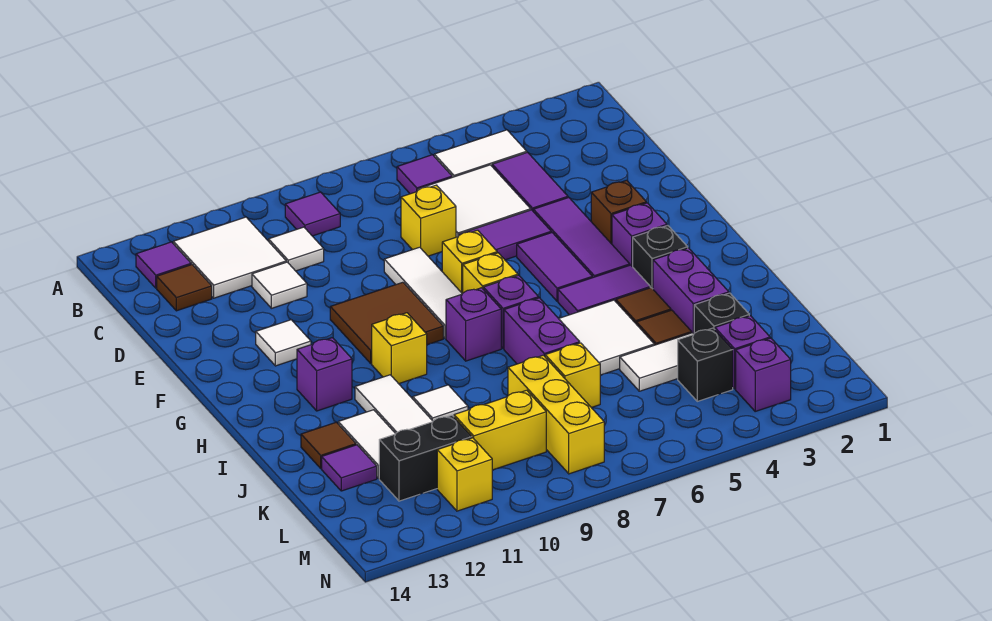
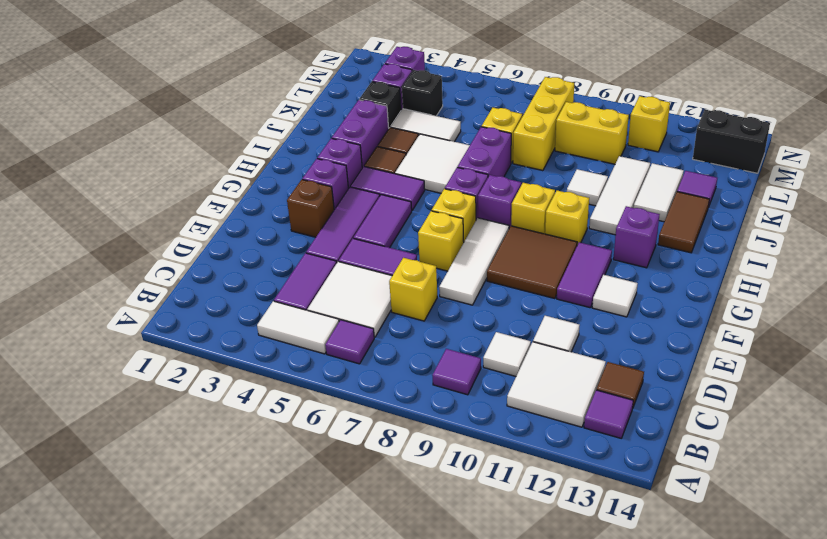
none -> purple tile F11:G11 level 1
black brick H3 level 1 -> purple brick H3 level 1
none -> yellow brick H9 level 1
brown tile J13 level 1 -> brown tile I13:J13 level 1
black brick L11:L12 level 1 -> black brick M13:M14 level 1

